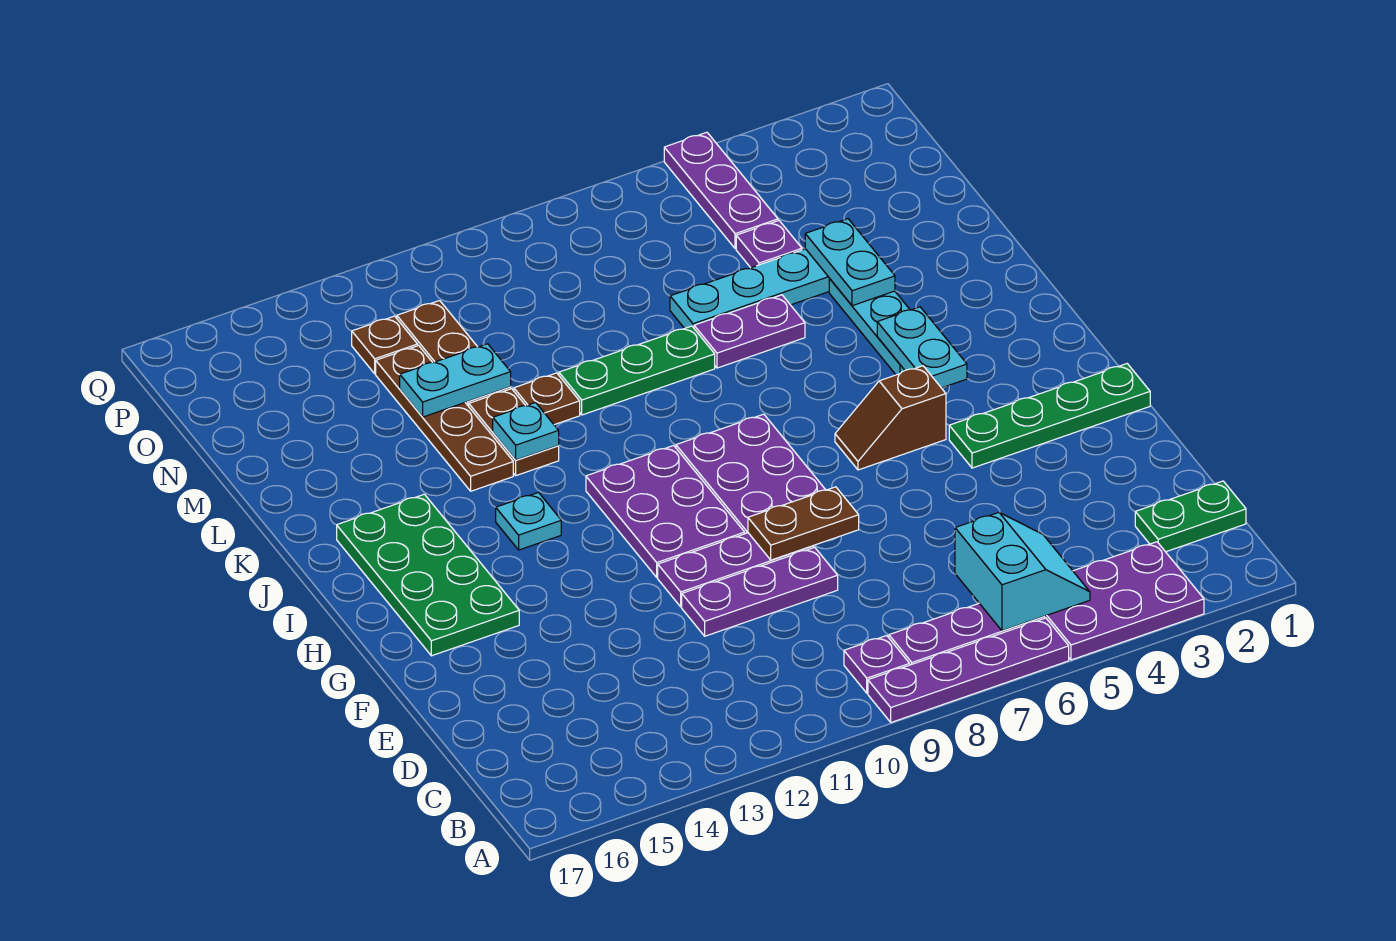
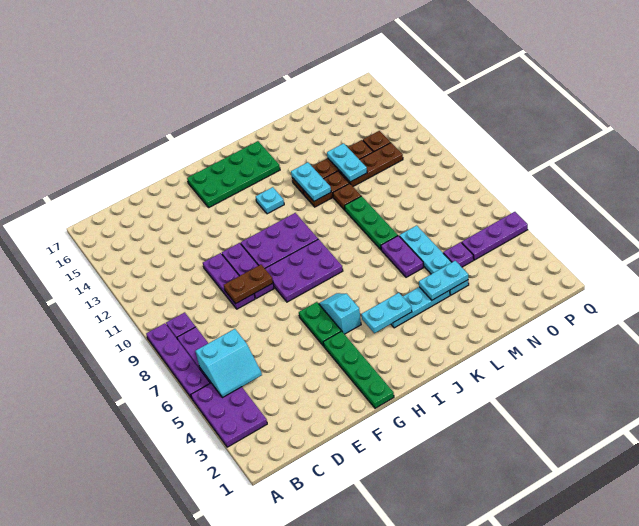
green plate C1:C2 level 1 -> green plate G5:G6 level 1
brown plate F8:F9 level 2 -> brown plate E9:F9 level 2
brown slope H5:H6 level 1 top 5 -> cyan slope H5:H6 level 1 top 5
cyan plate K12 level 2 -> cyan plate K12:K13 level 2

